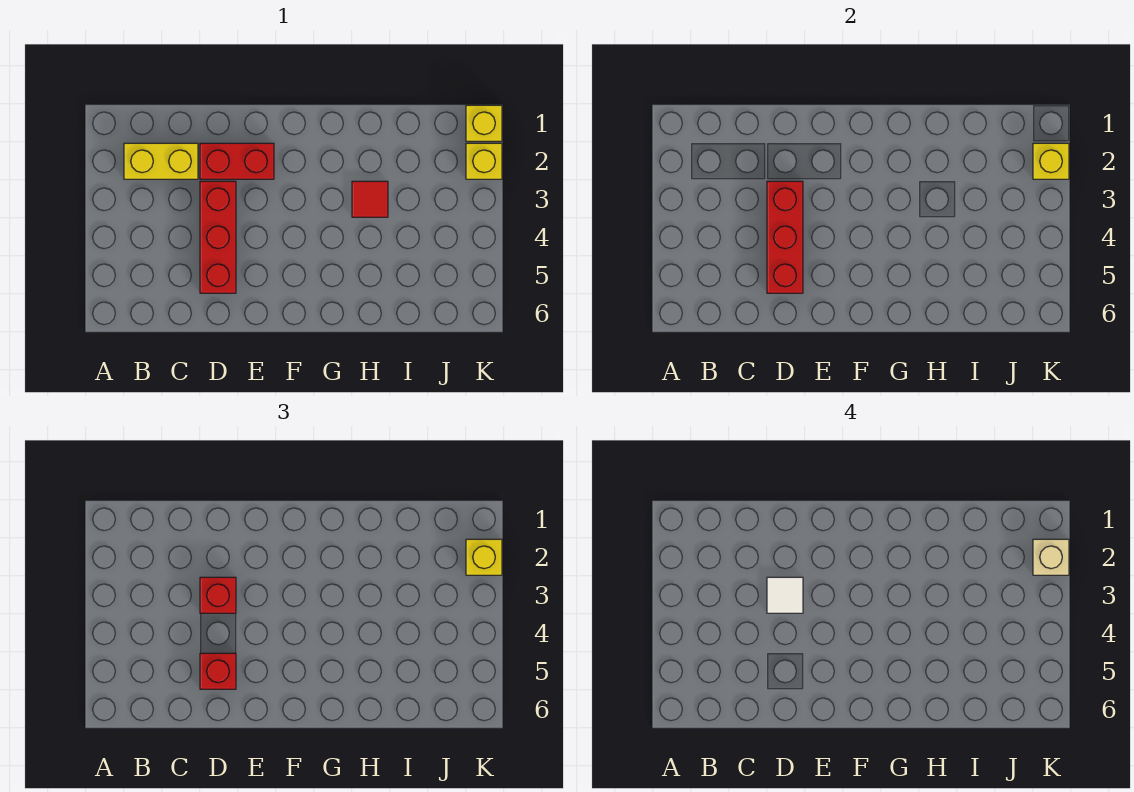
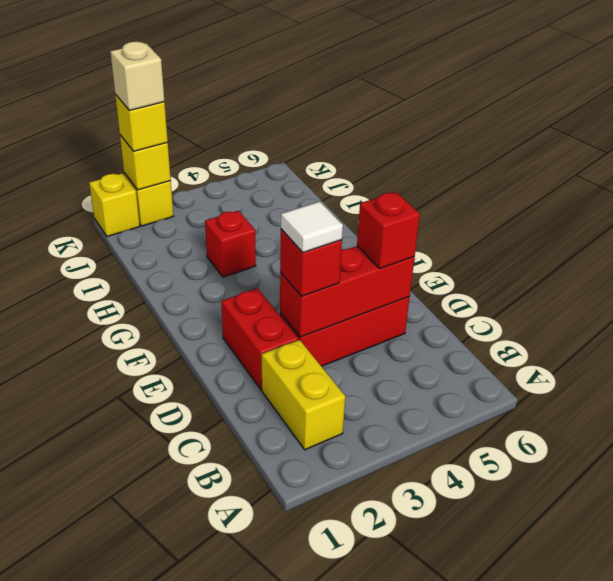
red tile H3 level 1 -> red brick H3 level 1

